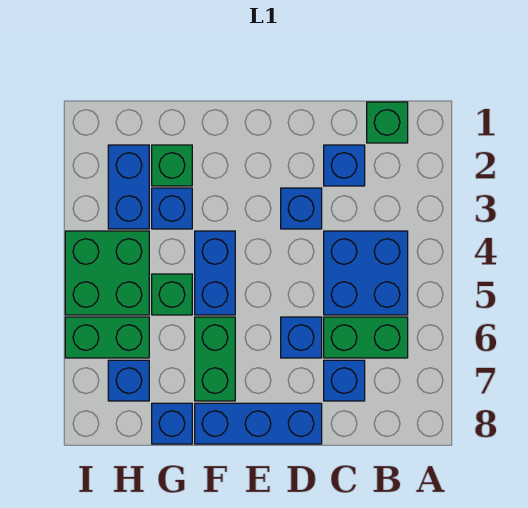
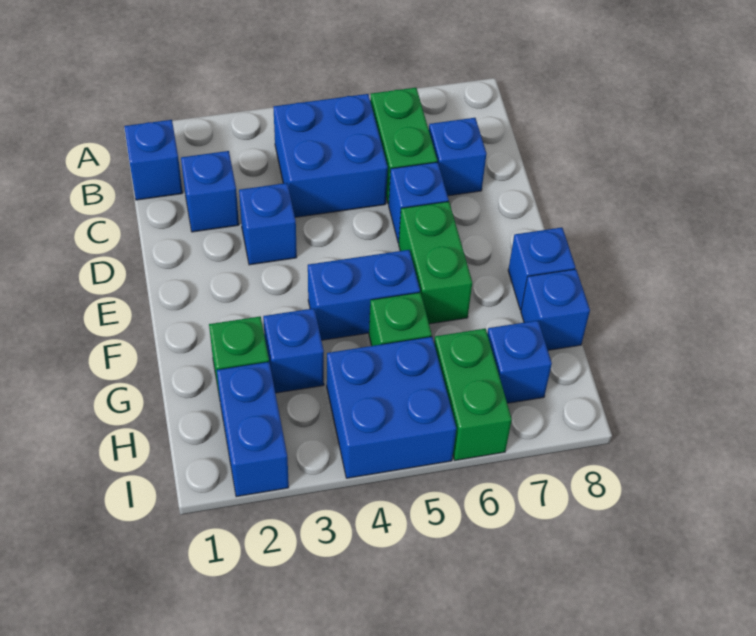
green brick B1 level 1 -> blue brick B1 level 1
blue brick D8:F8 level 1 -> blue brick F8 level 1
green brick F6:F7 level 1 -> green brick E6:F6 level 1
blue brick H2:H3 level 1 -> blue brick H2:I2 level 1
green brick H4:I5 level 1 -> blue brick H4:I5 level 1

